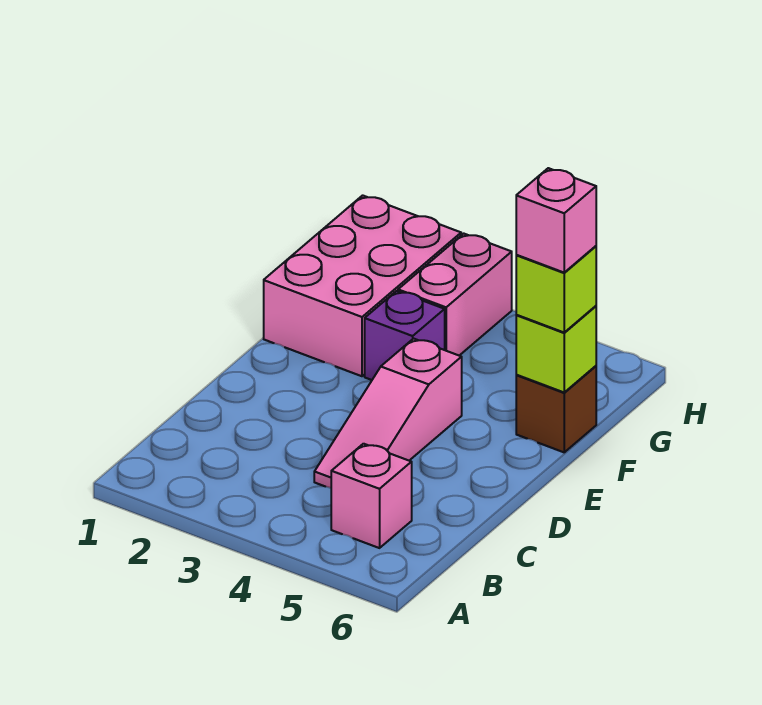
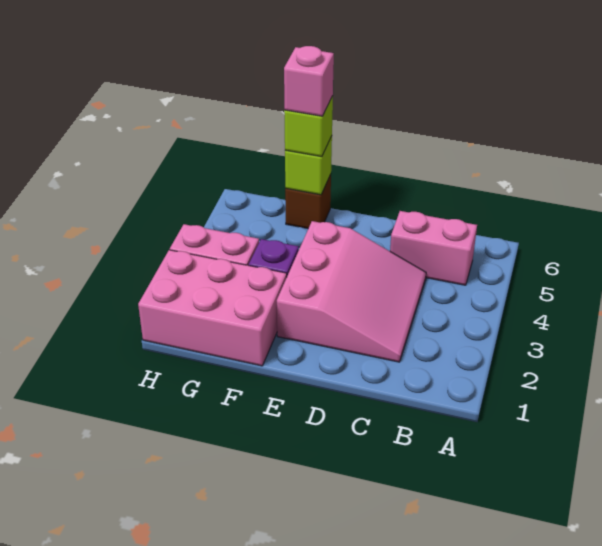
pink brick B5 level 1 -> pink brick B5:C5 level 1
pink slope C4:E4 level 1 top E -> pink slope C2:E4 level 1 top E

